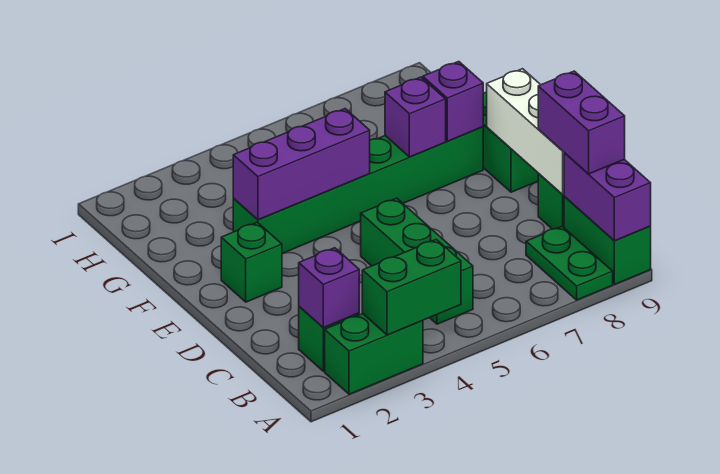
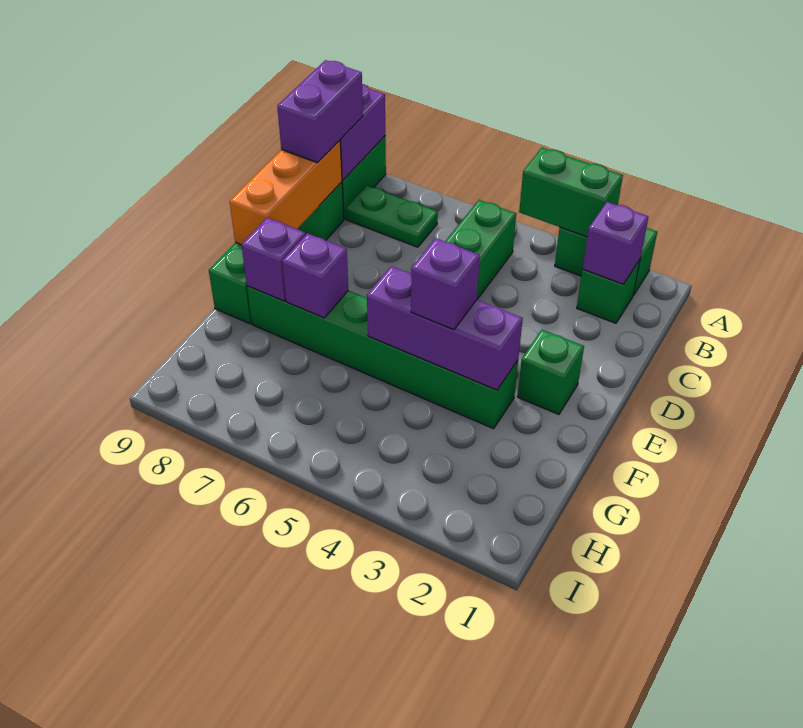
green plate A8:B8 level 1 -> green plate B7:B8 level 1
white brick C9:E9 level 2 -> orange brick C9:E9 level 2
none -> purple brick F4 level 3

